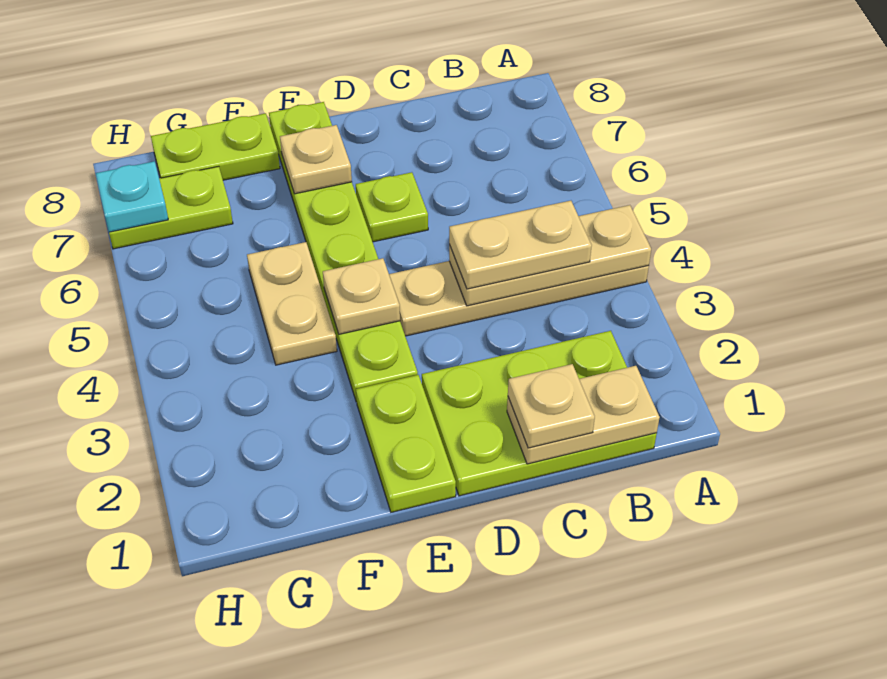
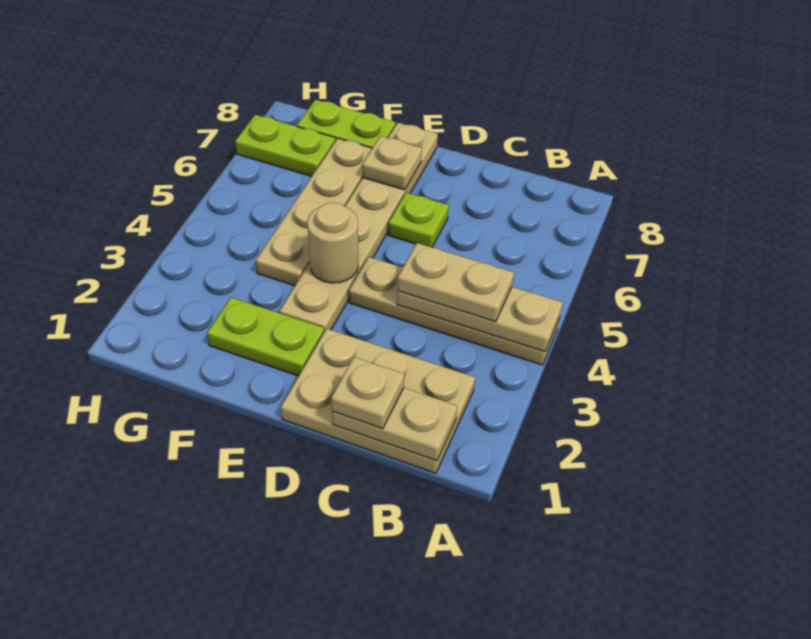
lime plate B1:D2 level 1 -> tan plate B1:D2 level 1
lime plate E1:E2 level 1 -> lime plate E2:F2 level 1
lime plate E3:E8 level 1 -> tan plate E3:E8 level 1
tan plate E4 level 2 -> tan round brick E4 level 2
tan plate F4:F5 level 1 -> tan plate F4:F7 level 1
cyan plate H7 level 2 -> none

